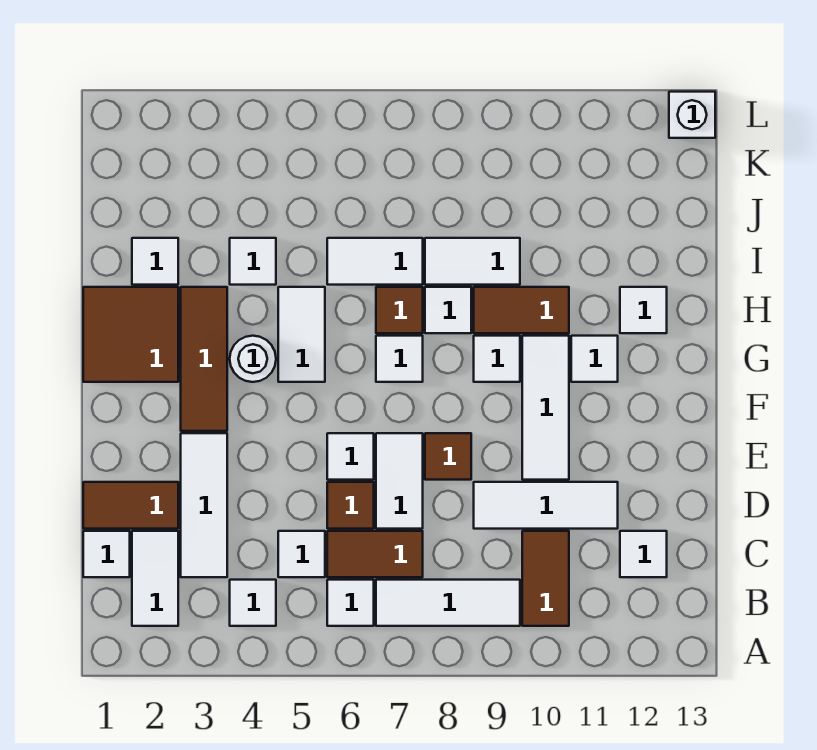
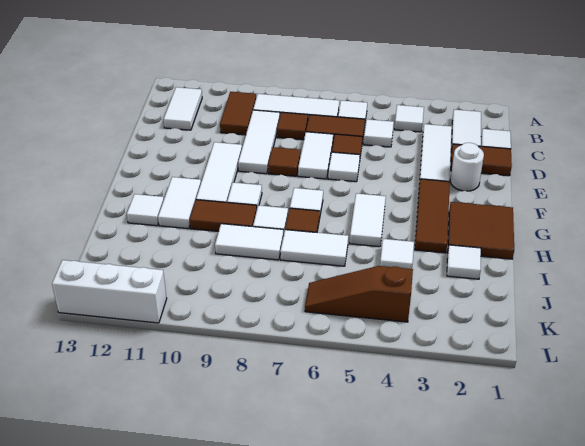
none -> brown tile C8 level 1
white tile C12 level 1 -> white tile B12:C12 level 1
white tile D9:D11 level 1 -> white tile C9:E9 level 1
white round brick G4 level 1 -> white round brick E2 level 1
white tile G11 level 1 -> white tile G11:H11 level 1
none -> brown slope K4:K6 level 1 top 4
white brick L13 level 1 -> white brick L11:L13 level 1

